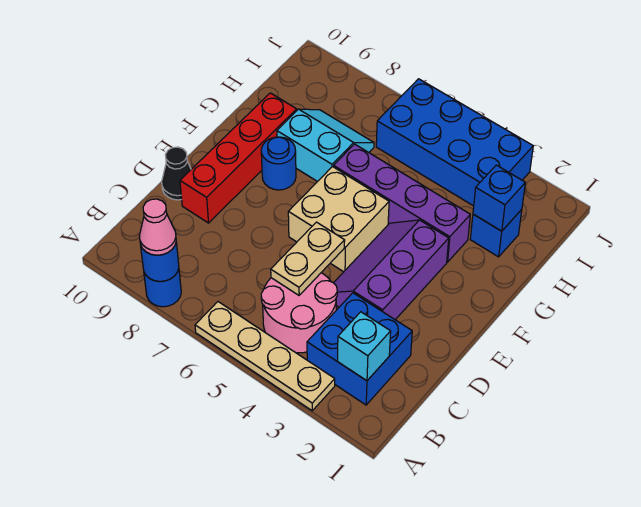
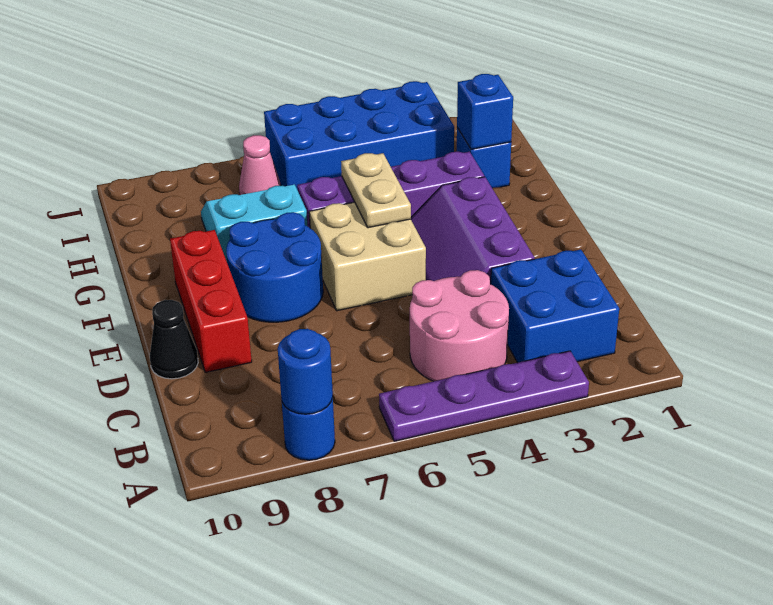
tan plate A3:A6 level 1 -> purple plate A3:A6 level 1
pink cone A8 level 3 -> pink cone I7 level 1
cyan brick B2 level 2 -> none
tan plate C5:D5 level 2 -> tan plate F5:G5 level 2
red brick D9:G9 level 1 -> red brick D9:F9 level 1
blue round brick F8 level 1 -> blue round brick E7:F8 level 1

